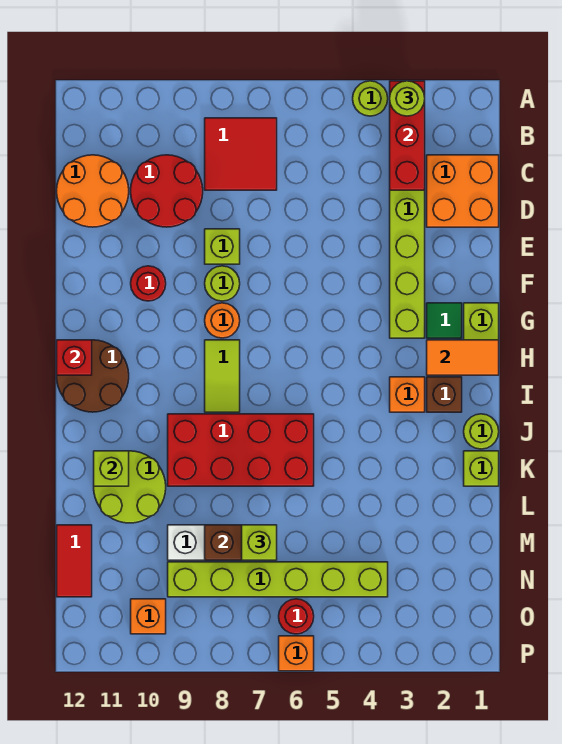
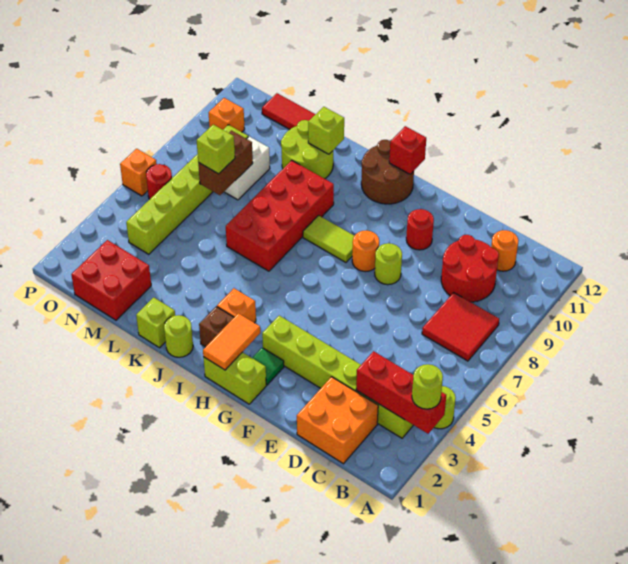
orange round brick C11:D12 level 1 -> orange round brick C11 level 1
lime brick E8 level 1 -> none
none -> red brick M1:N2 level 1

